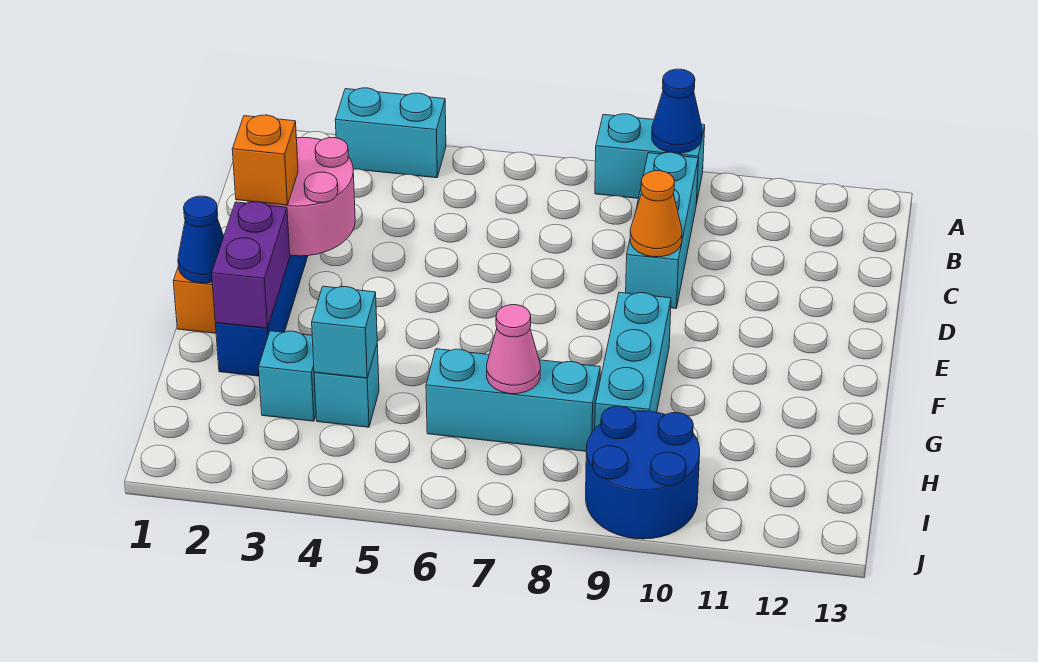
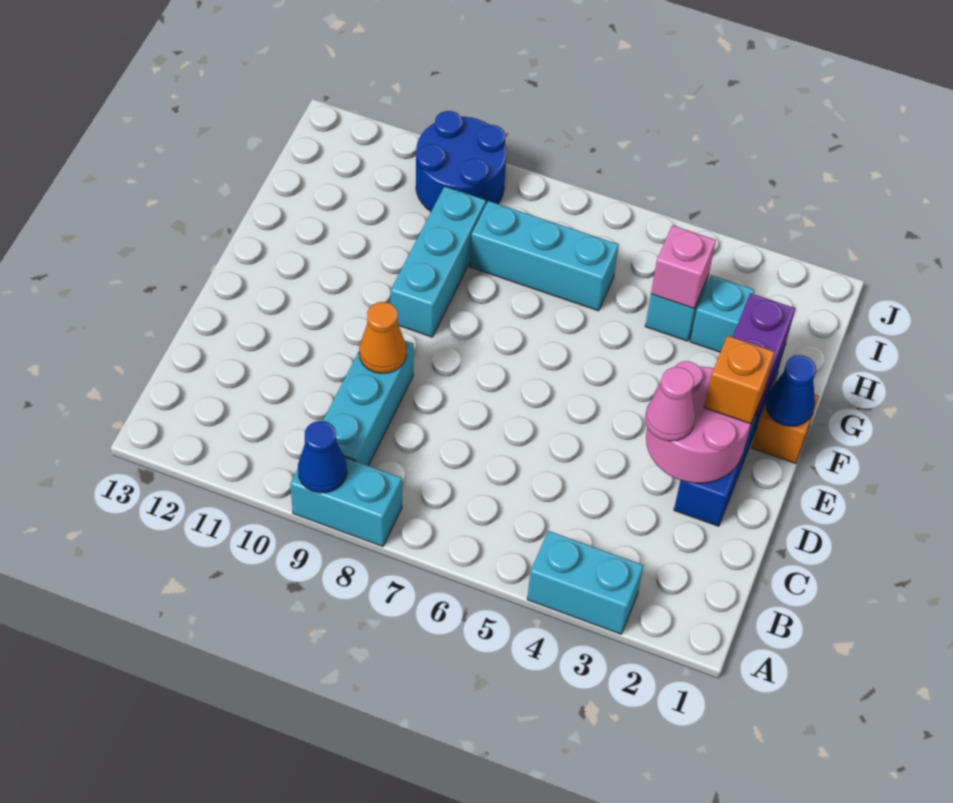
cyan brick H4 level 2 -> pink brick H4 level 2
pink cone H7 level 2 -> pink cone D3 level 3

